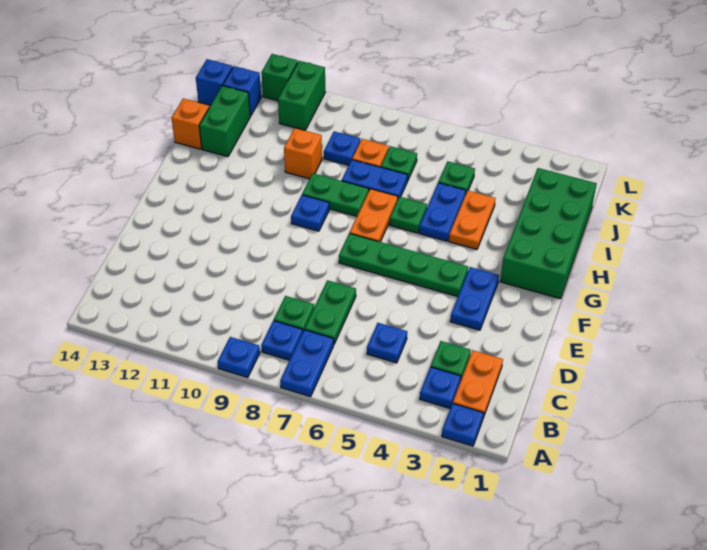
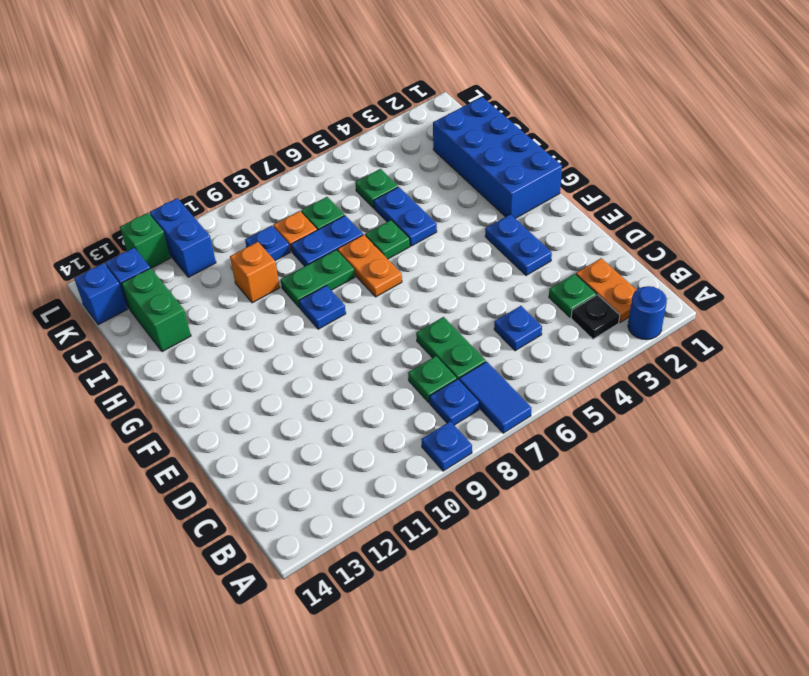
blue plate A2 level 1 -> blue round brick A2 level 1
blue plate A7:B7 level 1 -> blue tile A7:B7 level 1
blue plate B3 level 1 -> black plate B3 level 1
green plate F4:F7 level 1 -> none
green brick G1:J2 level 1 -> blue brick G1:J2 level 1
orange plate H4:I4 level 1 -> none
orange brick I14 level 1 -> none
green brick K11:L11 level 1 -> blue brick K11:L11 level 1

